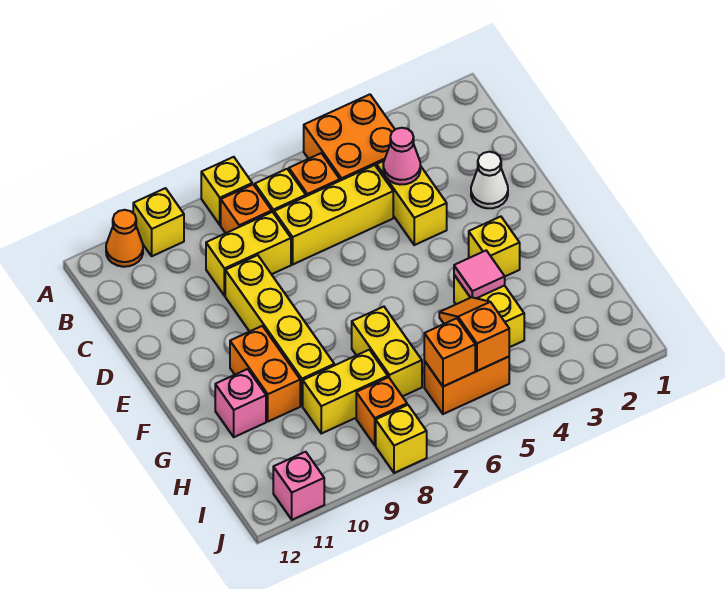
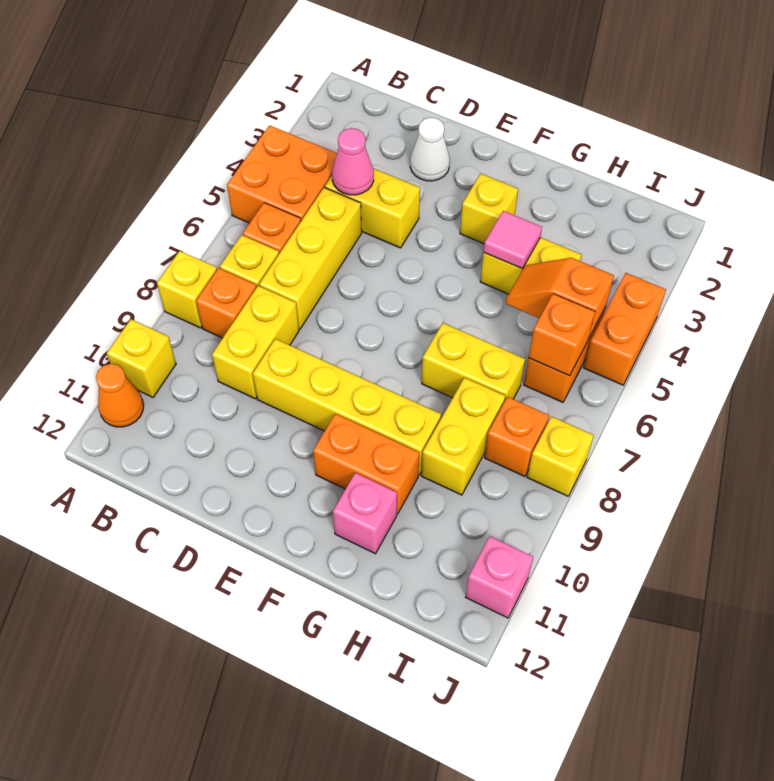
none -> orange brick J4:J5 level 1

